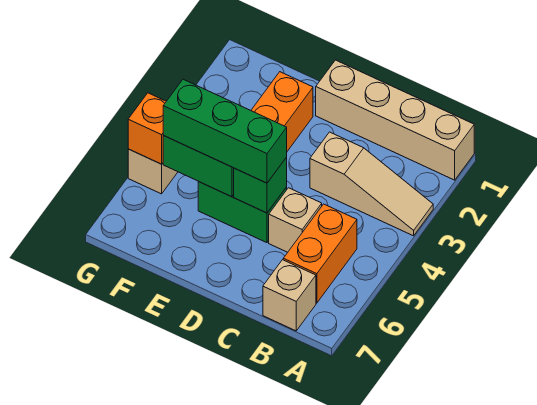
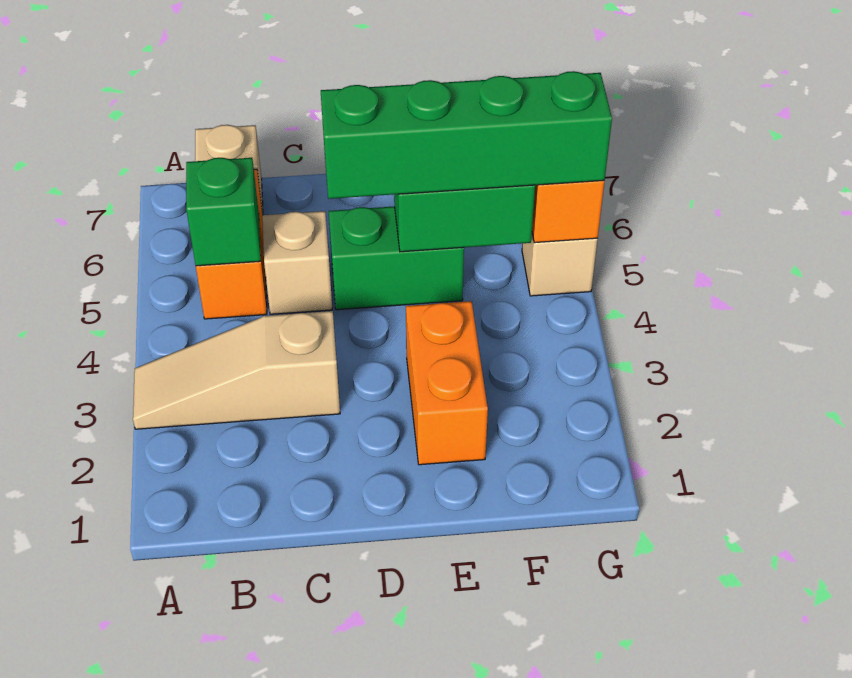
tan brick A1:D1 level 1 -> none
green brick D5 level 2 -> green brick B5 level 2
green brick D5:F5 level 3 -> green brick D5:G5 level 3

